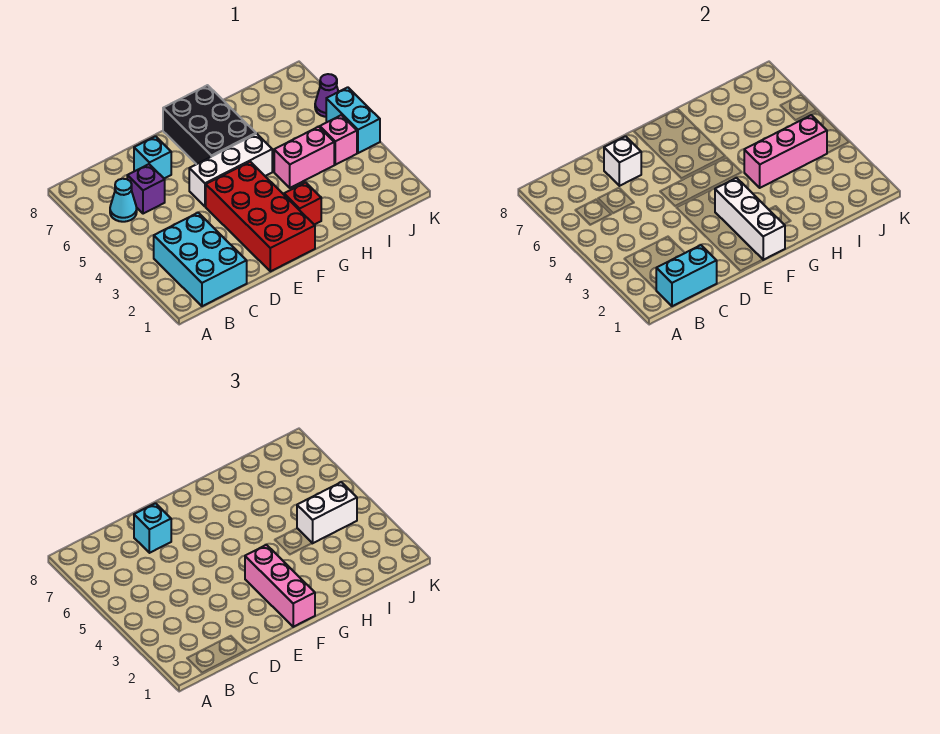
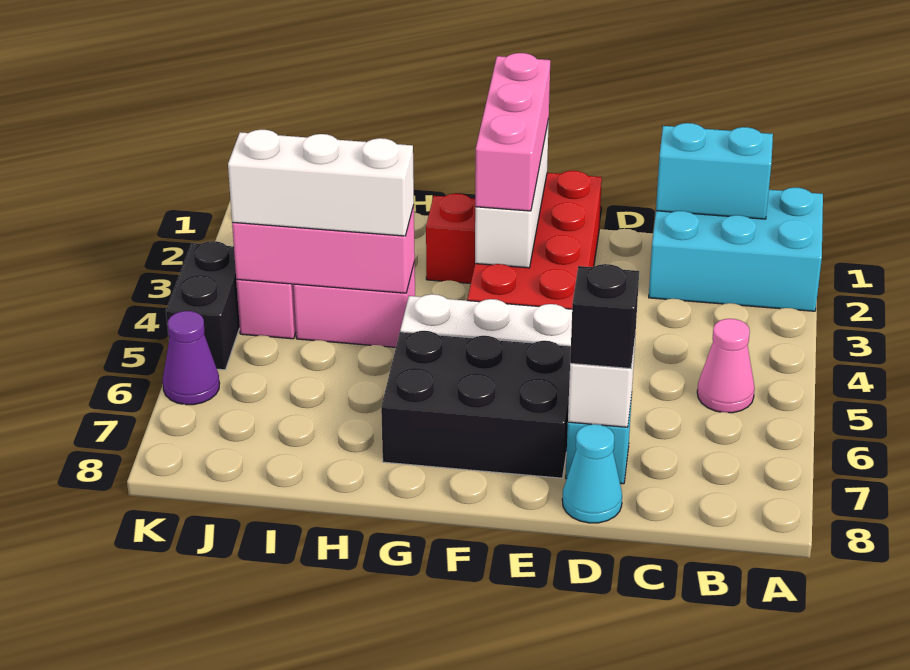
cyan brick B1:C3 level 1 -> cyan brick A1:C2 level 1
none -> pink cone B5 level 1
cyan cone B6 level 1 -> cyan cone D8 level 1
purple brick C6 level 1 -> none
cyan brick D7 level 3 -> black brick D7 level 3
black brick F6:G8 level 1 -> black brick E6:G7 level 1
white brick I4:J4 level 3 -> white brick H4:J4 level 3
cyan brick K4:K5 level 1 -> black brick K4:K5 level 1

